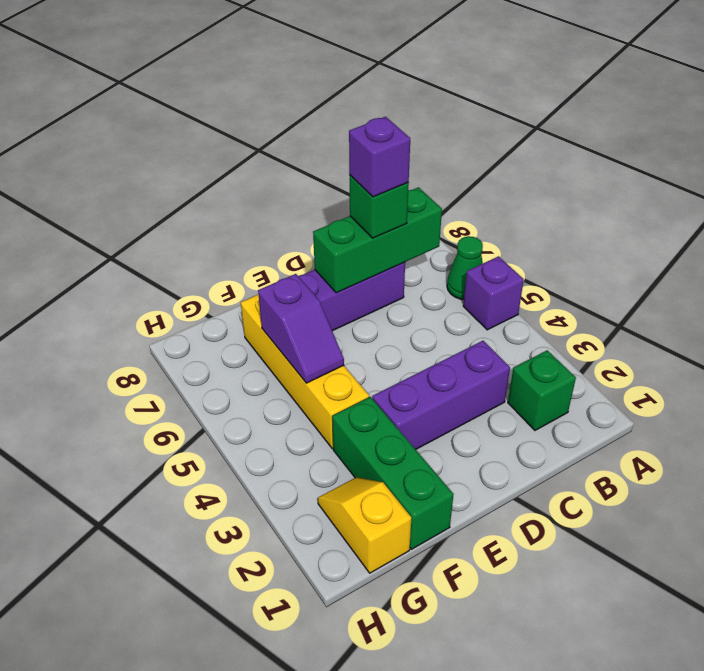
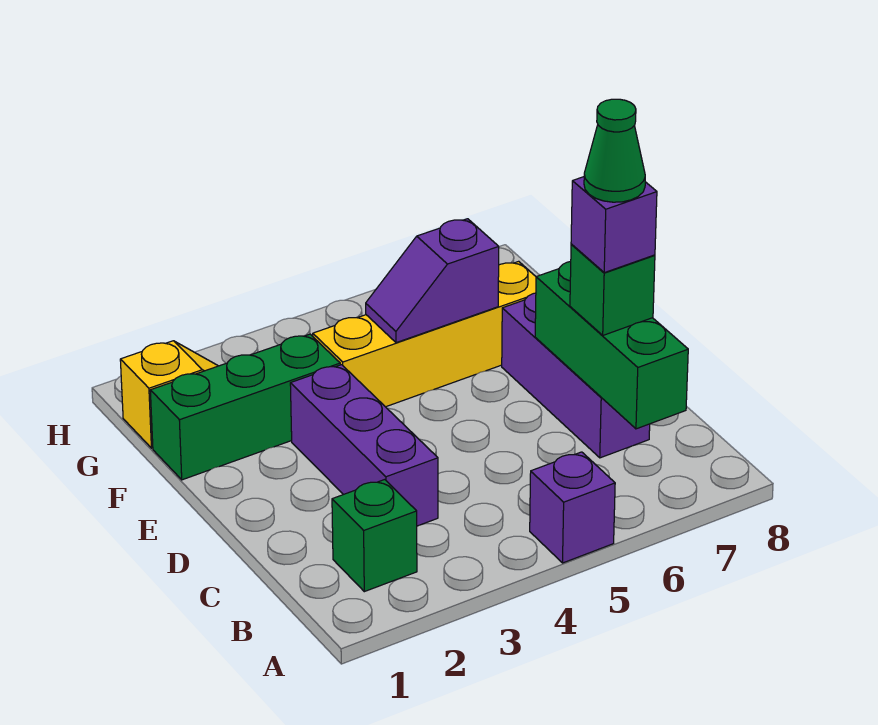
green cone A6 level 1 -> green cone C7 level 5

